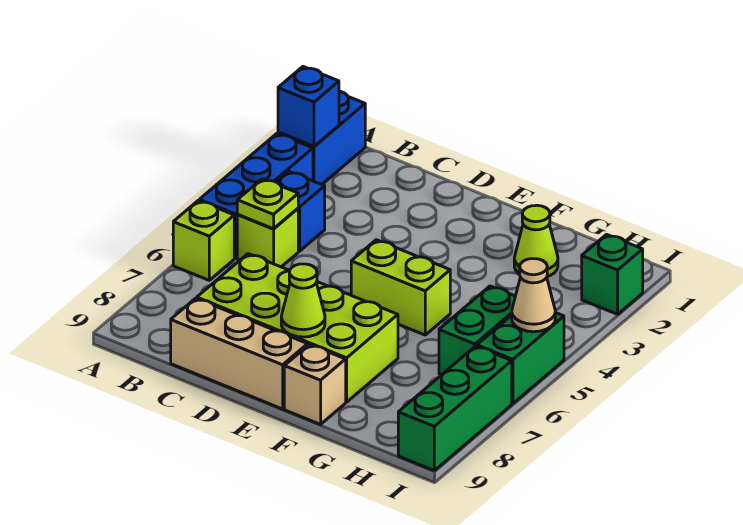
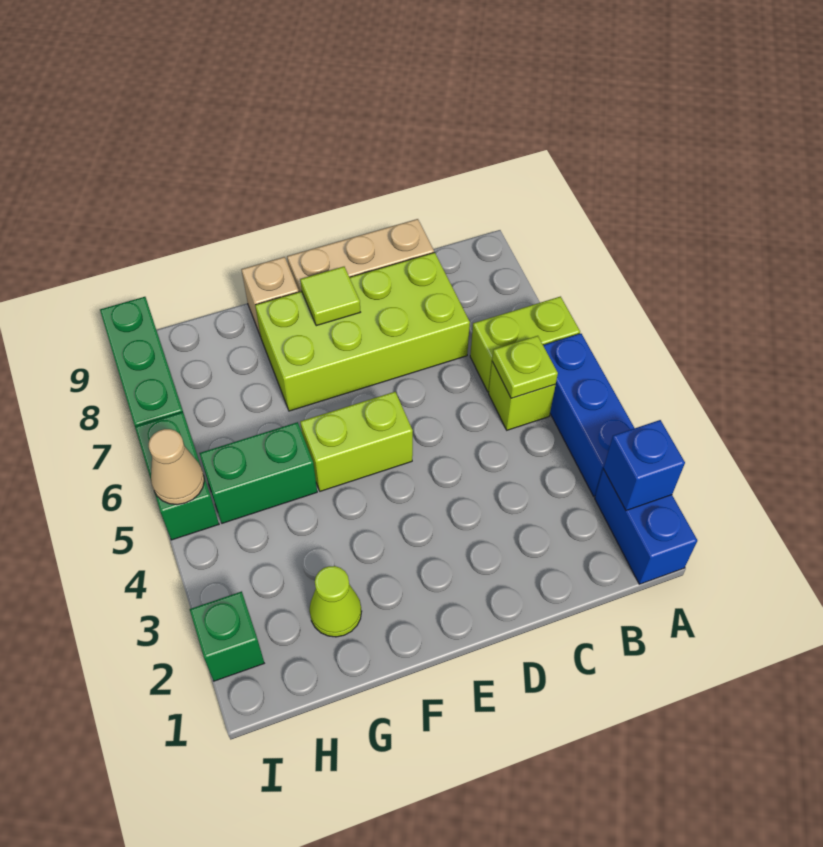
lime brick A6 level 1 -> lime brick A6:B6 level 1
blue brick B4 level 1 -> none
lime cone E8 level 2 -> lime tile E8 level 2
green brick H5:H6 level 1 -> green brick G5:H5 level 1

